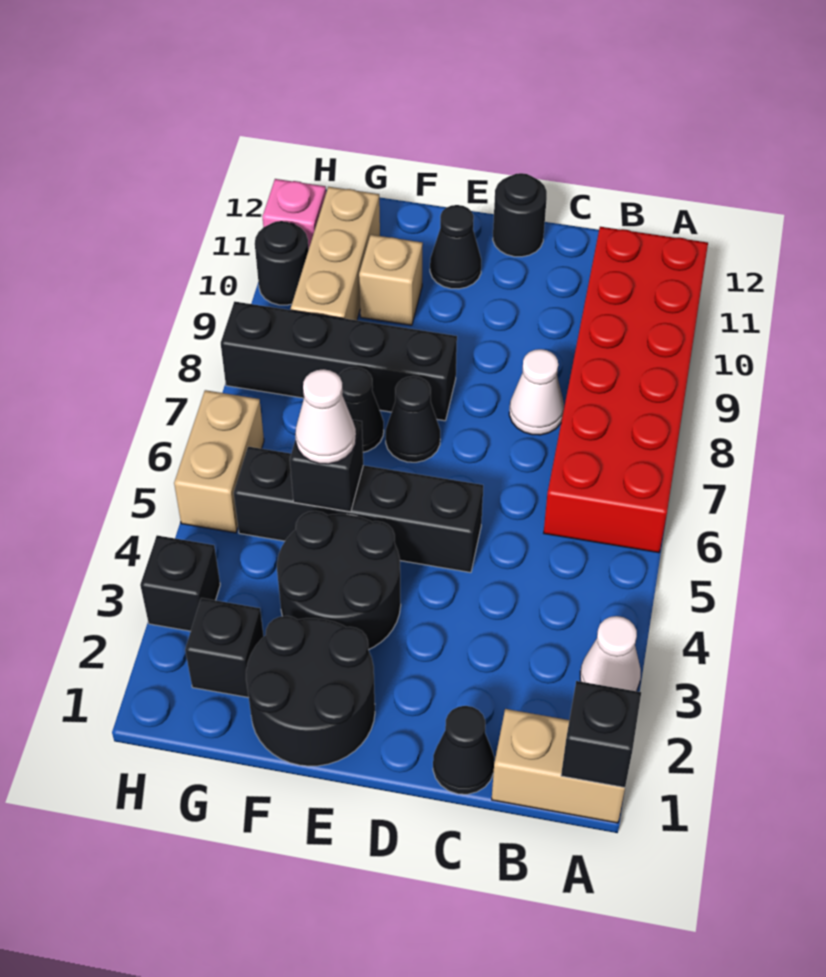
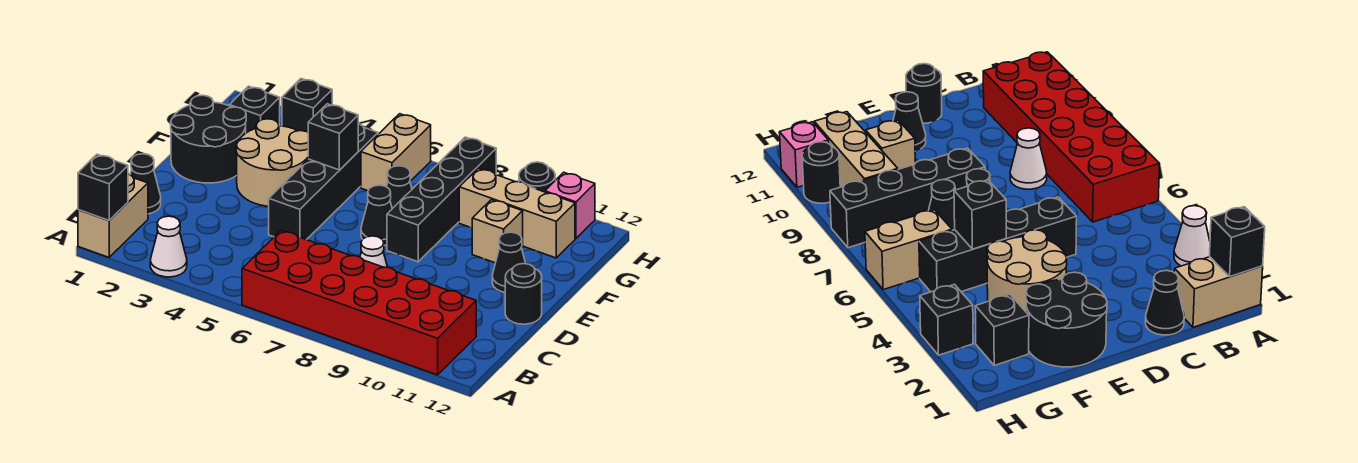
black round brick E3:F4 level 1 -> tan round brick E3:F4 level 1
white cone F5 level 3 -> none
tan brick H5:H6 level 1 -> tan brick G6:H6 level 1

